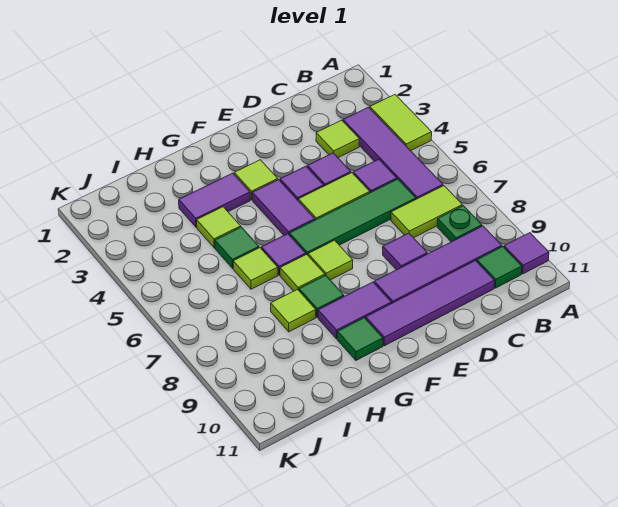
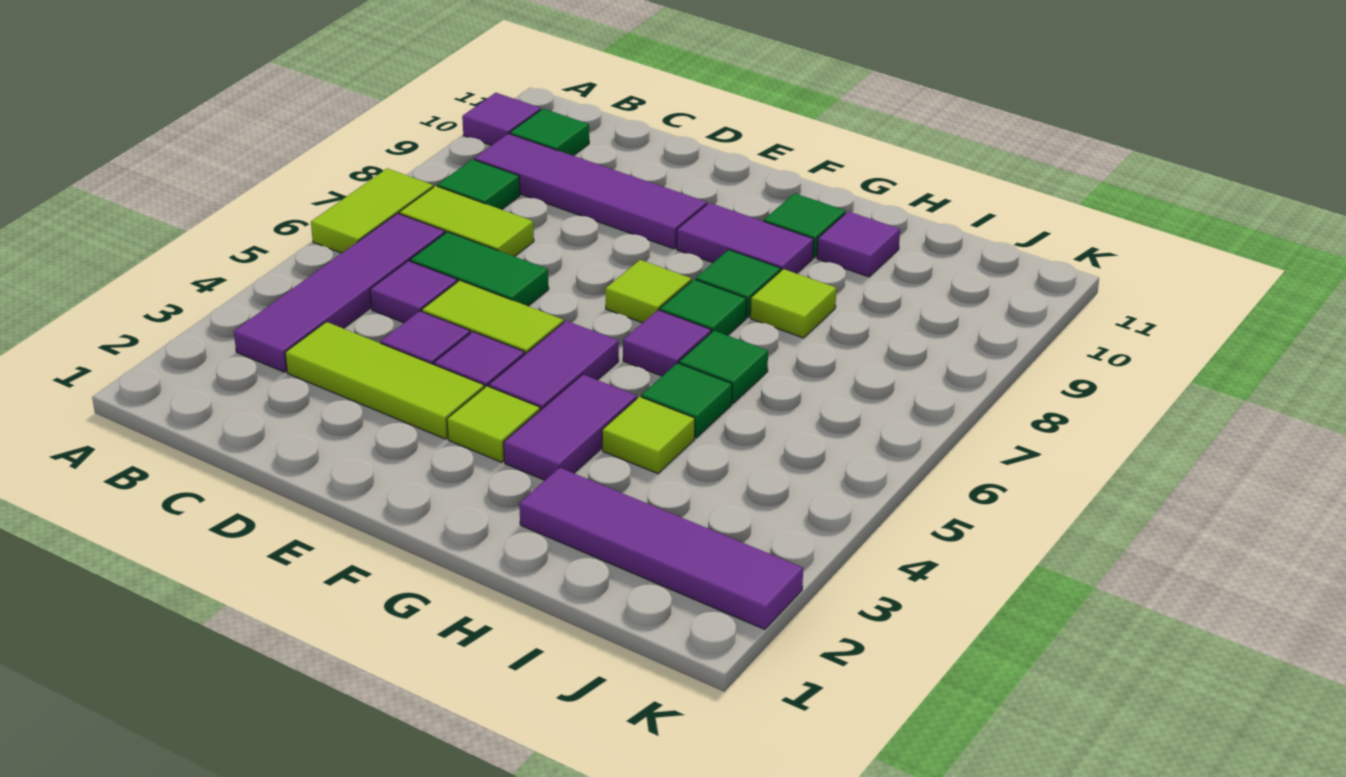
lime tile A3:A4 level 1 -> lime tile A6:A7 level 1
green plate B8 level 1 -> green tile B8 level 1
lime tile C3 level 1 -> lime tile C3:E3 level 1
green tile C6:F6 level 1 -> green tile C6:D6 level 1
purple tile C10:F10 level 1 -> purple tile H2:K2 level 1
purple tile D8 level 1 -> purple tile H10 level 1
purple tile G3:H3 level 1 -> purple tile G3:G4 level 1
lime tile G7 level 1 -> green tile G7 level 1
lime tile H6 level 1 -> green tile H6 level 1

